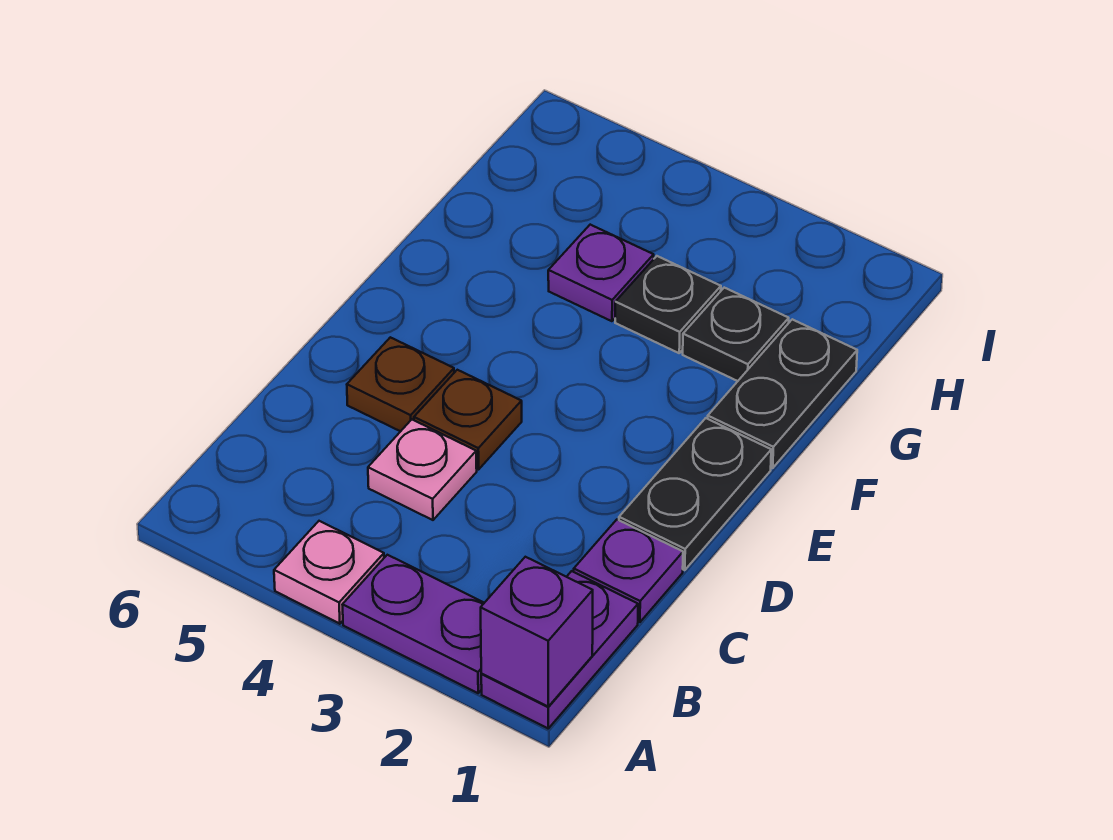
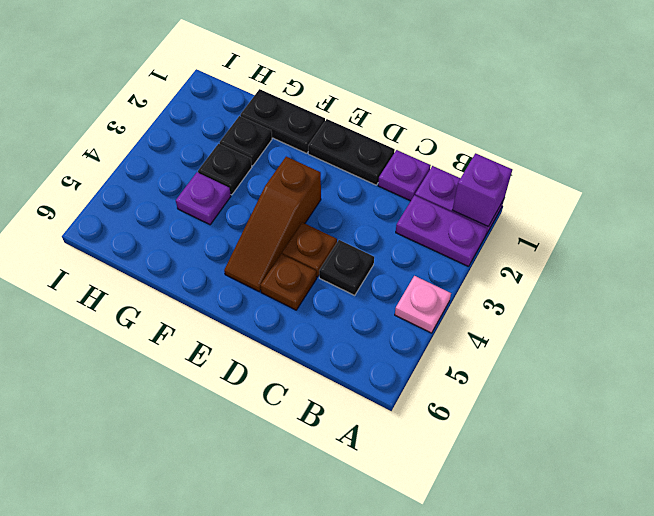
purple plate A2:A3 level 1 -> purple plate A2:B2 level 1
pink plate C4 level 1 -> black plate C4 level 1
none -> brown slope E3:E5 level 1 top 3

